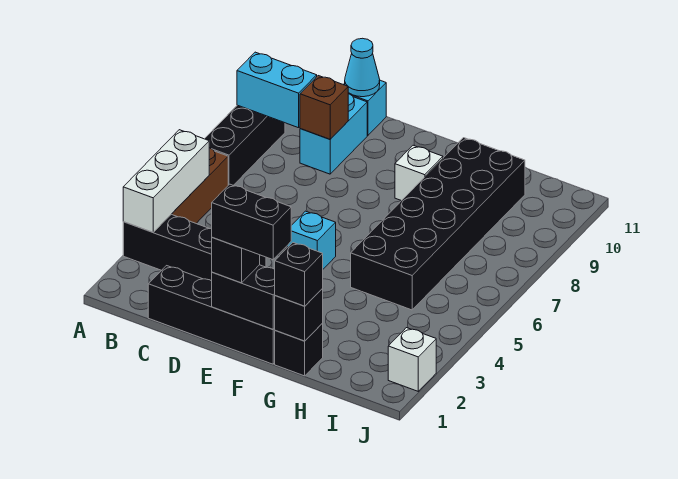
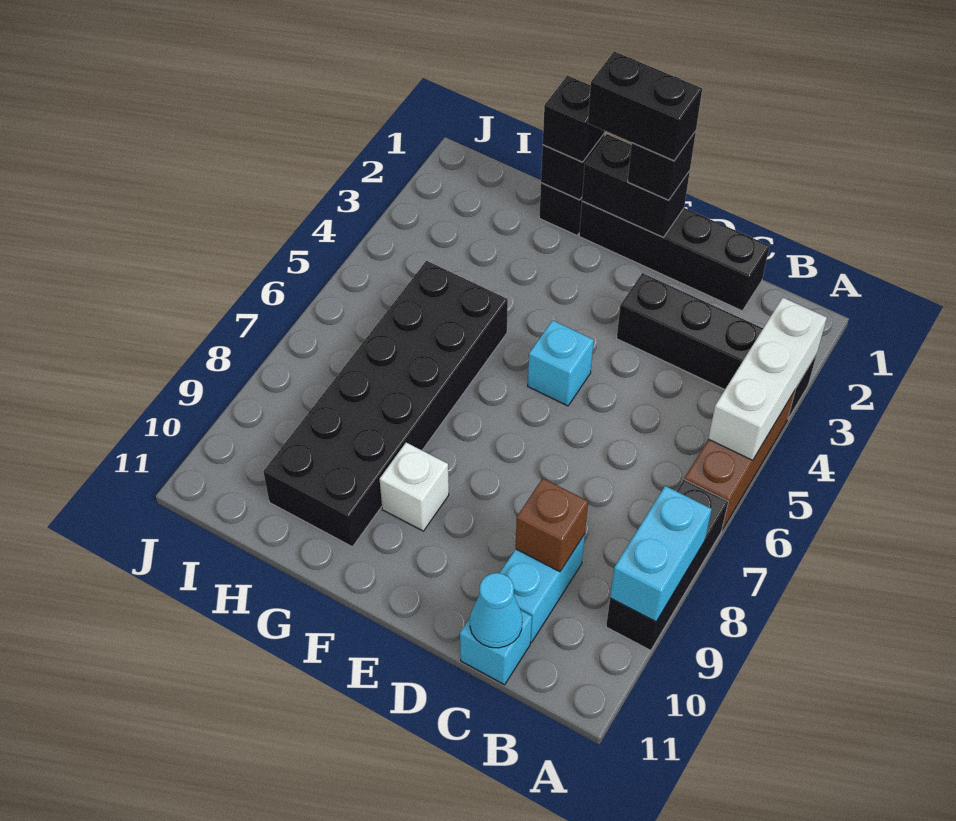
cyan brick A9:B9 level 2 -> cyan brick A8:A9 level 2
white brick J2 level 1 -> none

